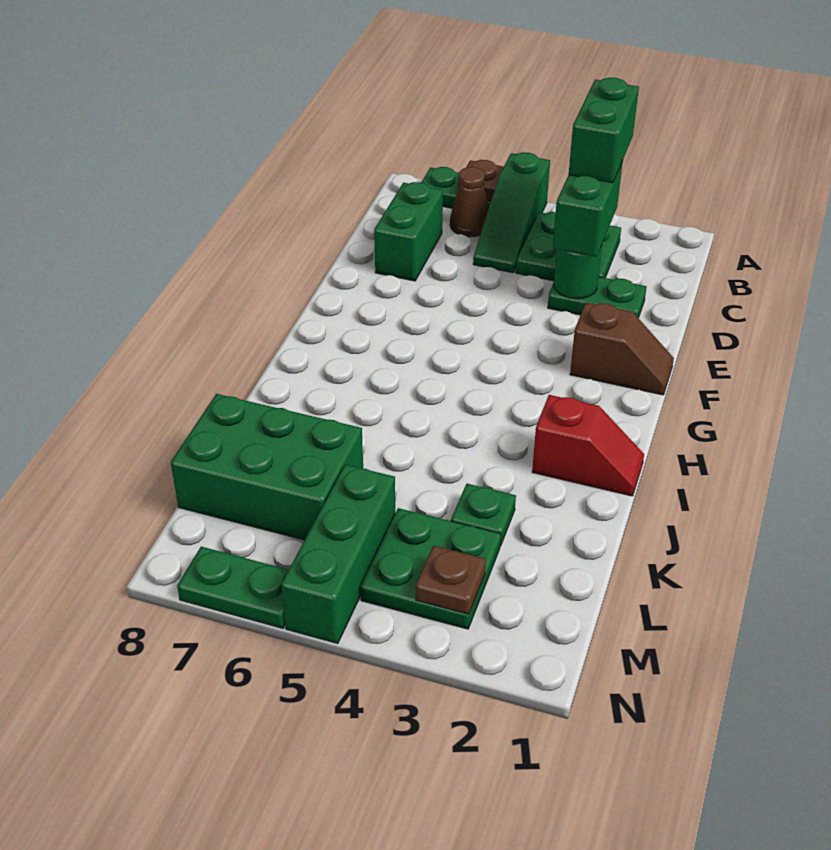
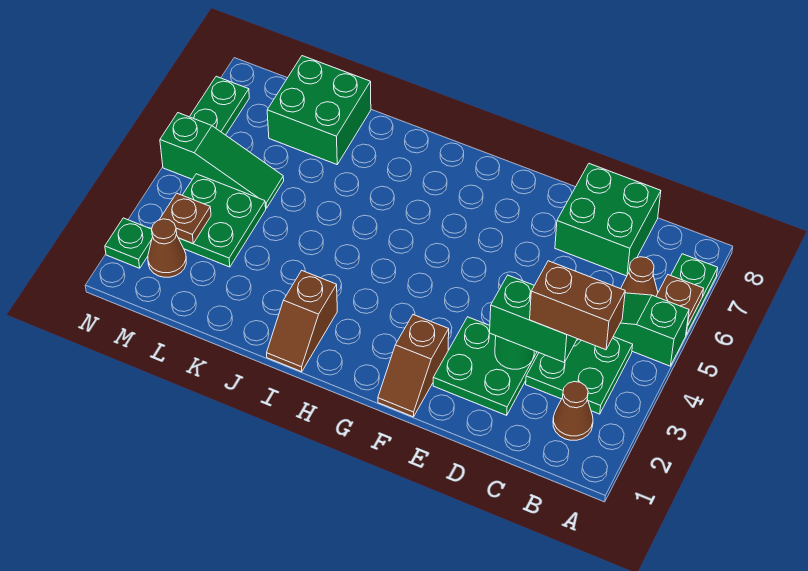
none -> brown cone B2 level 1
green brick B3:C3 level 4 -> brown brick B3:C3 level 4
green brick C7:D7 level 1 -> green brick C7:D8 level 1
green plate D2:D3 level 1 -> green plate D2:E3 level 1
red slope I1:I2 level 1 top 2 -> brown slope I1:I2 level 1 top 2
green plate K3 level 1 -> green plate N2 level 1
green brick K6:L8 level 1 -> green brick K7:L8 level 1
green brick L5:N5 level 1 -> green slope L5:N5 level 1 top N
none -> brown cone M2 level 1

